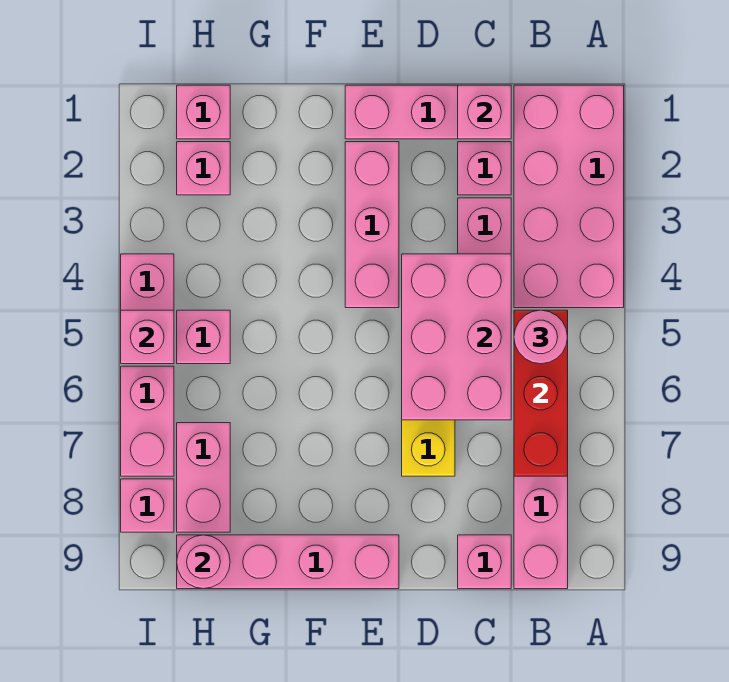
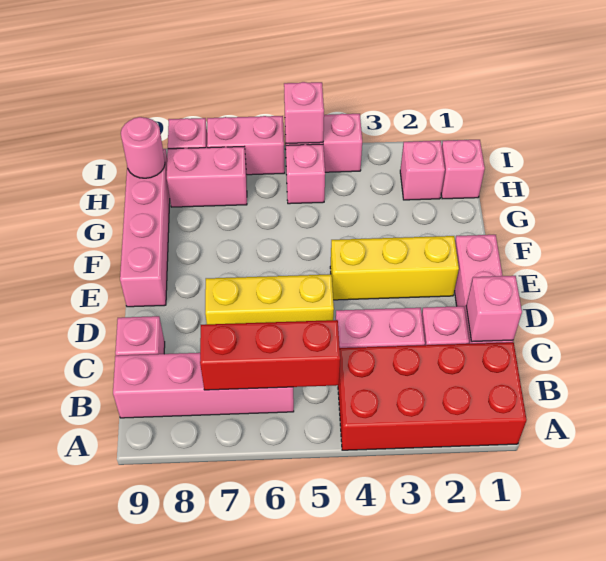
pink brick A1:B4 level 1 -> red brick A1:B4 level 1
pink round brick B5 level 3 -> none
pink brick C4:D6 level 2 -> none
pink brick E2:E4 level 1 -> yellow brick E2:E4 level 1

